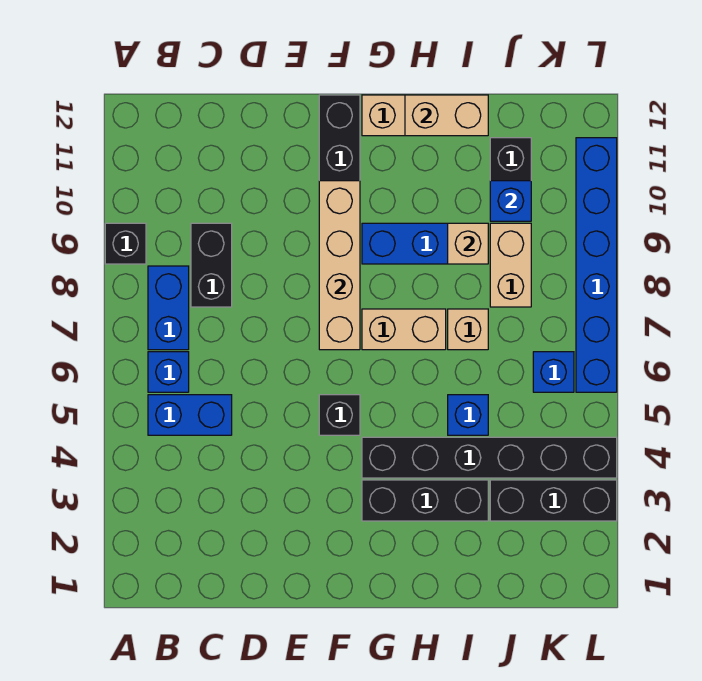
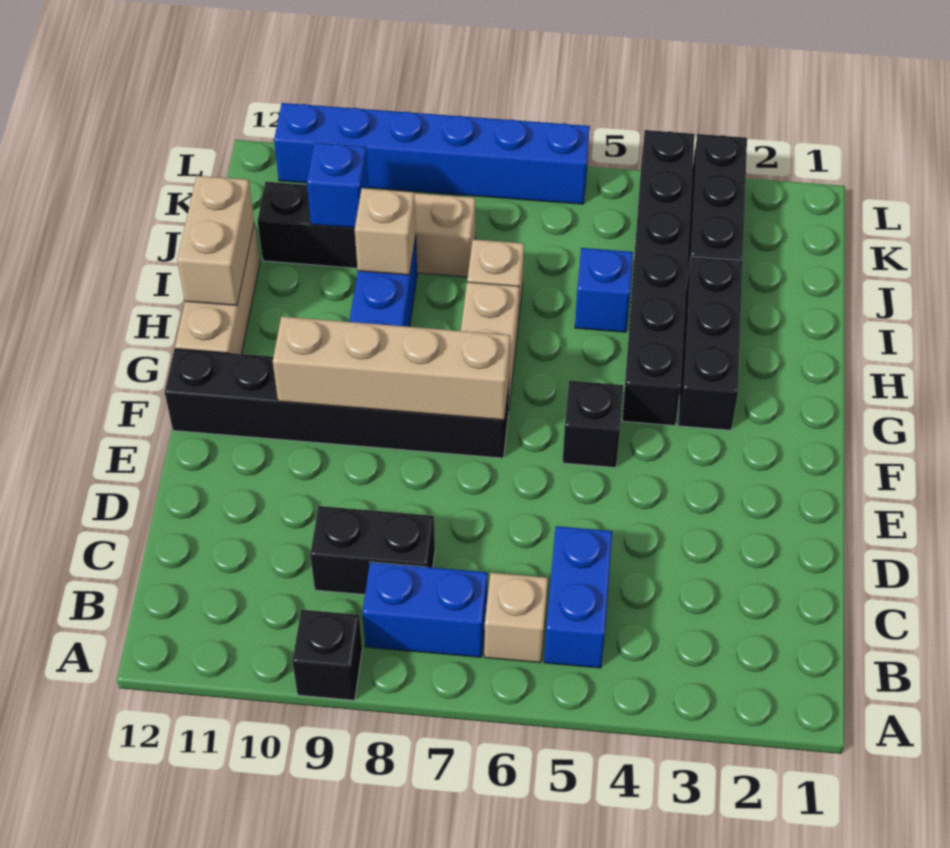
blue brick B6 level 1 -> tan brick B6 level 1
blue brick K6 level 1 -> none

